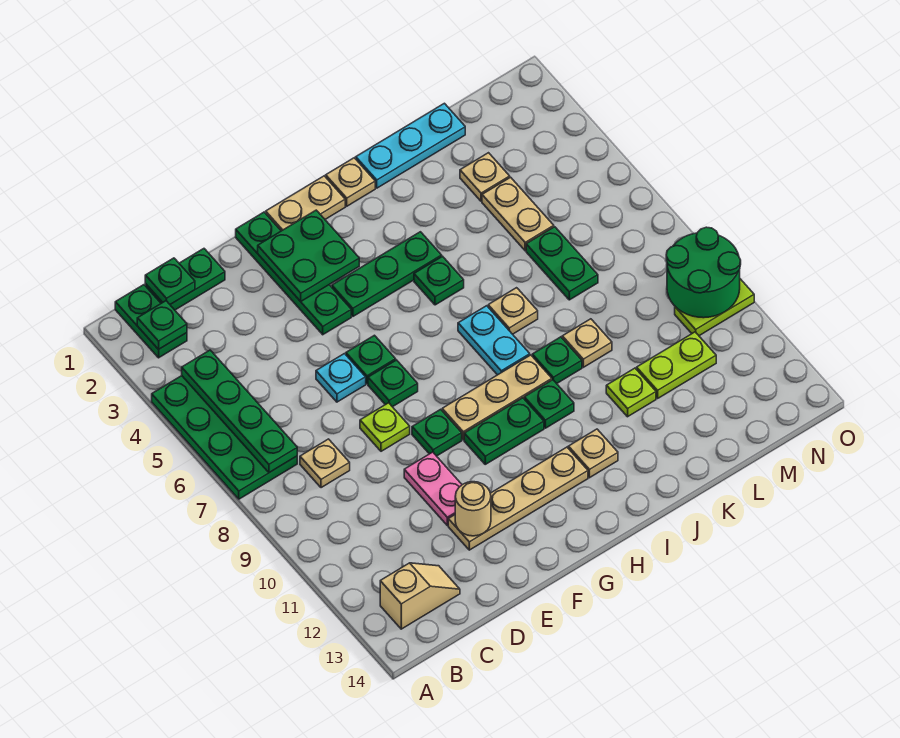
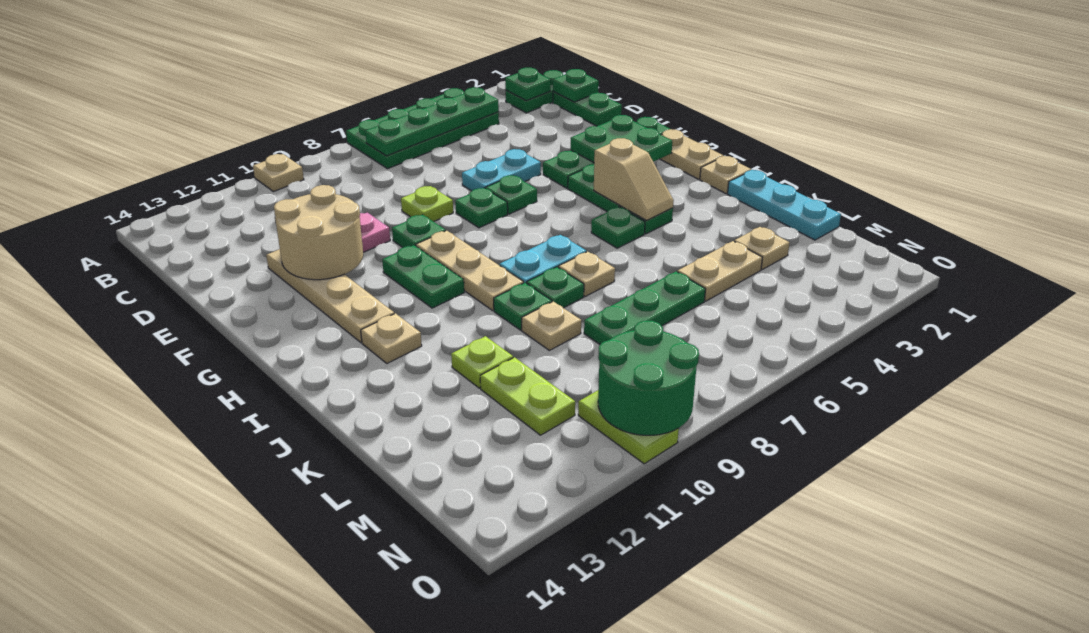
tan slope B13:C13 level 1 top B -> tan slope H4:I4 level 2 top H
tan plate C8 level 1 -> tan plate A10 level 1
cyan plate E6 level 1 -> cyan plate E5:E6 level 1
tan round brick E12 level 2 -> tan round brick E11:F12 level 2
green plate I10 level 1 -> green plate J8 level 1
green plate L6:L7 level 1 -> green plate L6:L8 level 1

